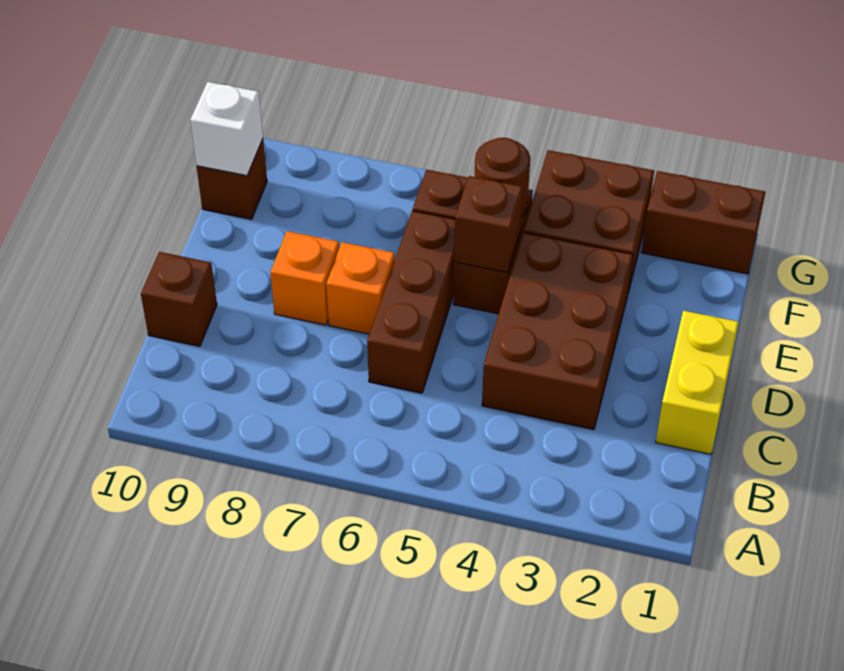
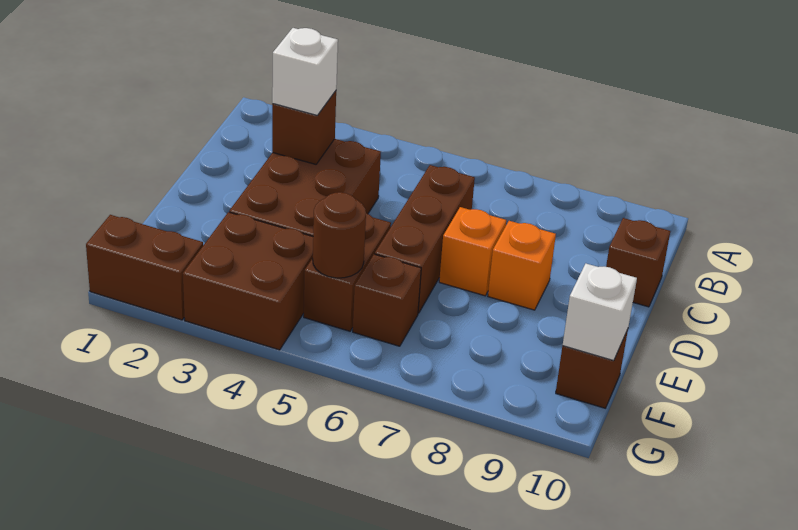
yellow brick C1:D1 level 1 -> none
none -> white brick C3 level 3
brown brick E5 level 2 -> brown brick C3 level 2

